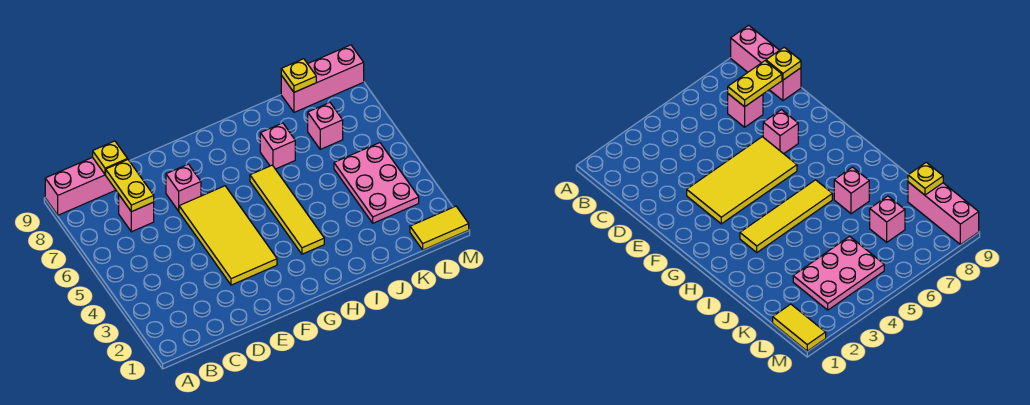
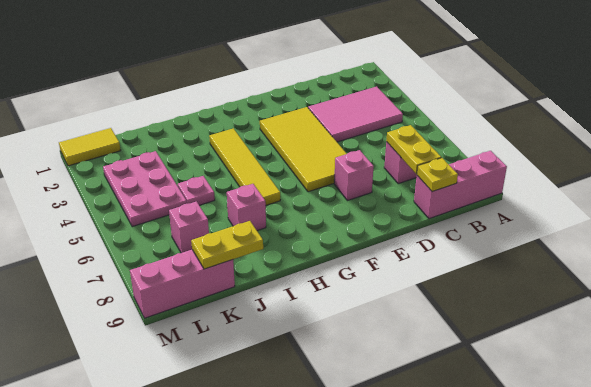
none -> pink tile B3:D4 level 1
none -> pink plate J5 level 1
yellow plate K9 level 2 -> yellow plate J9:K9 level 2

